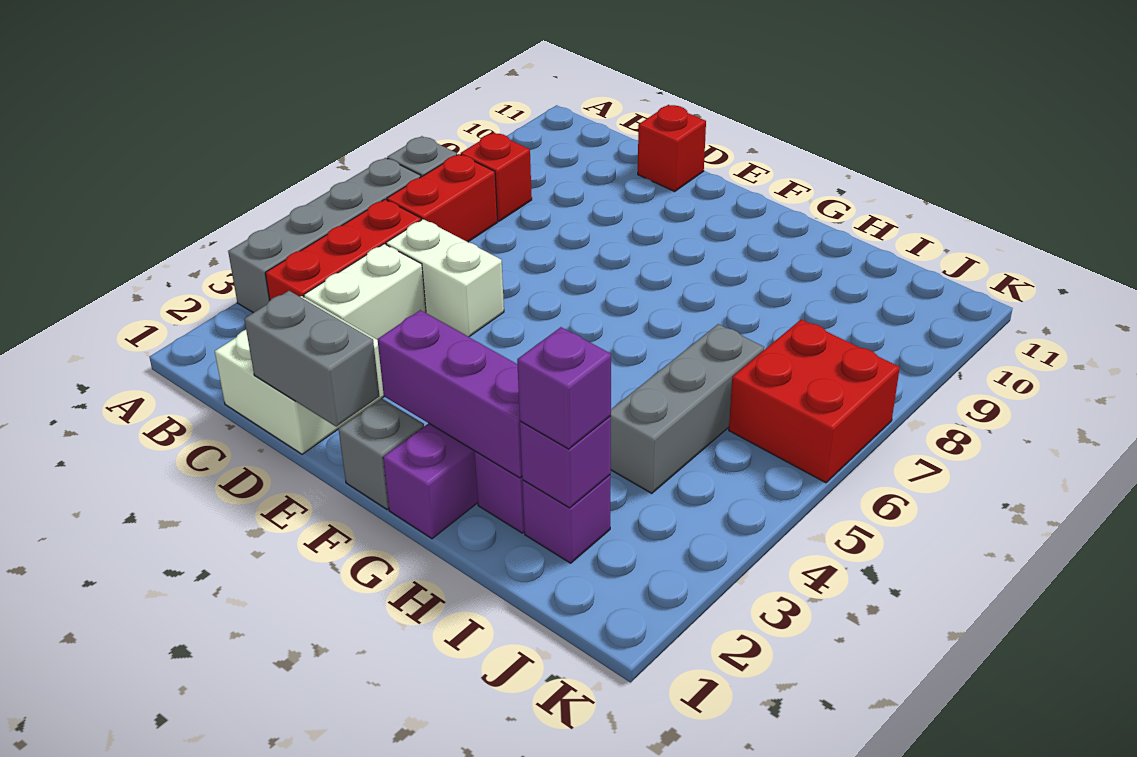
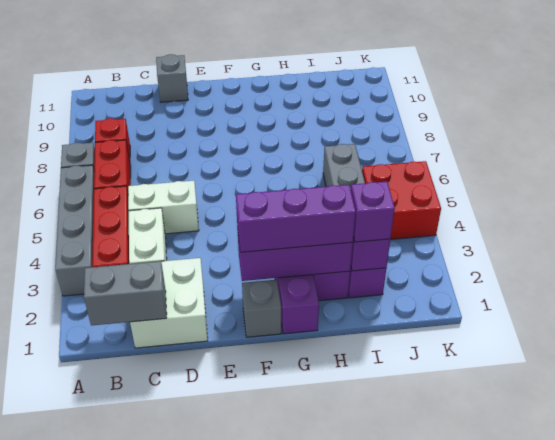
grey brick D1:E1 level 2 -> grey brick B1:C1 level 2
red brick D11 level 1 -> grey brick D11 level 1
none -> purple brick F2:H2 level 3
red brick J6:K7 level 1 -> red brick J4:K5 level 1

